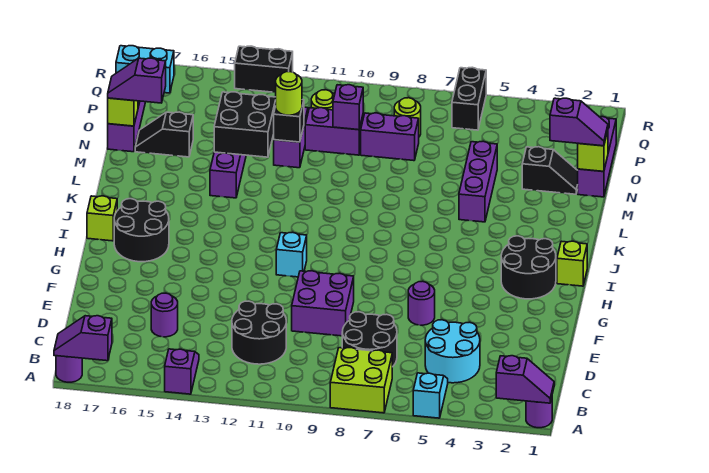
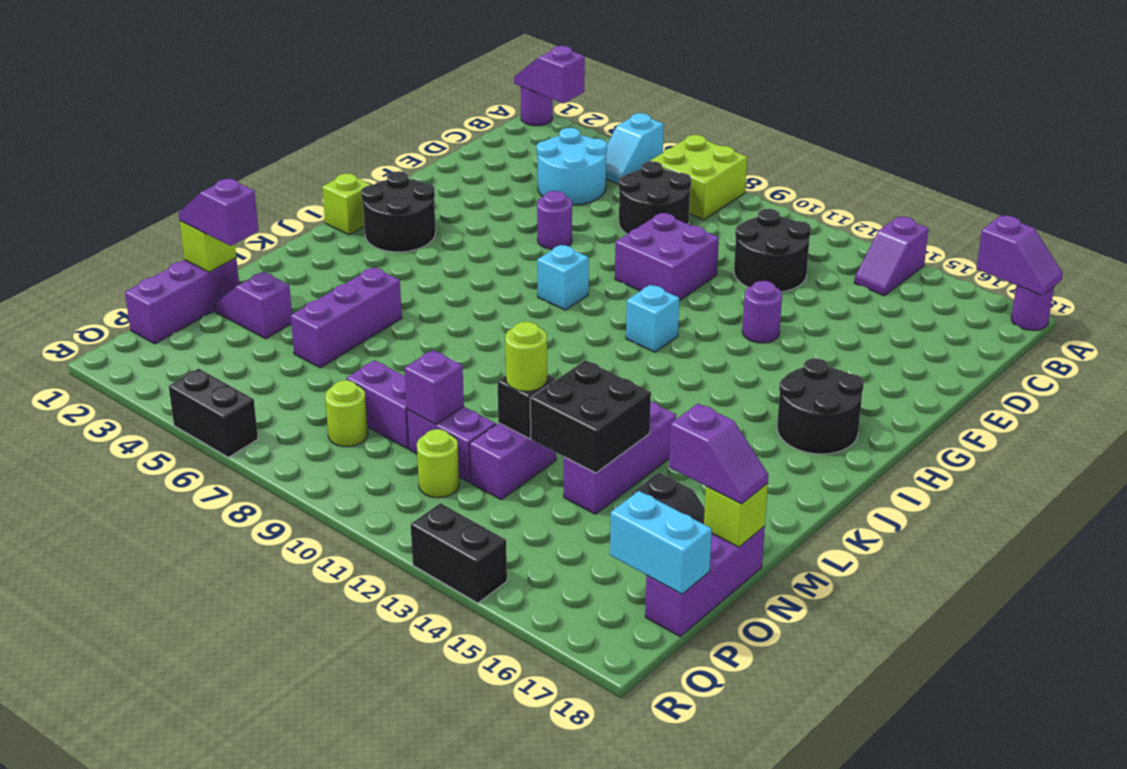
purple round brick D15 level 1 -> purple round brick F13 level 1
none -> cyan brick H8 level 1
lime brick I18 level 1 -> none
black slope N2:N3 level 1 top 3 -> purple slope N2:N3 level 1 top 3
black brick Q6:R6 level 1 -> black brick R5:R6 level 1

